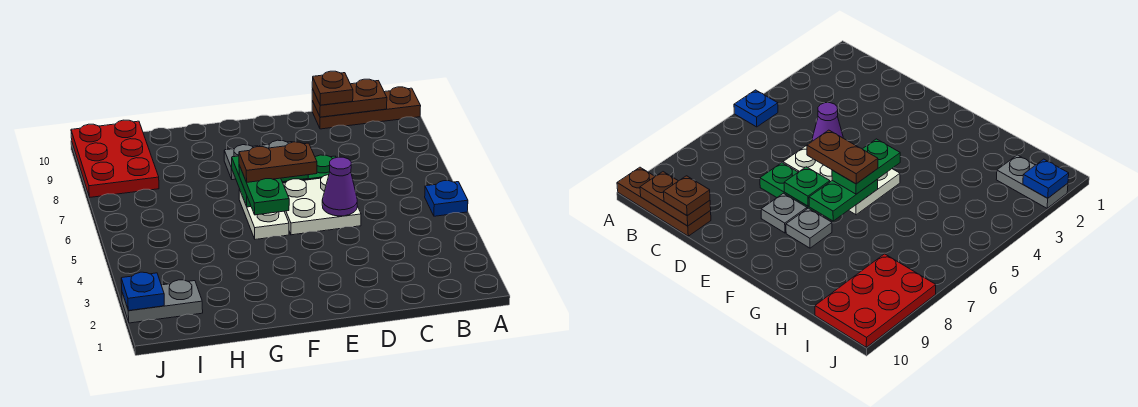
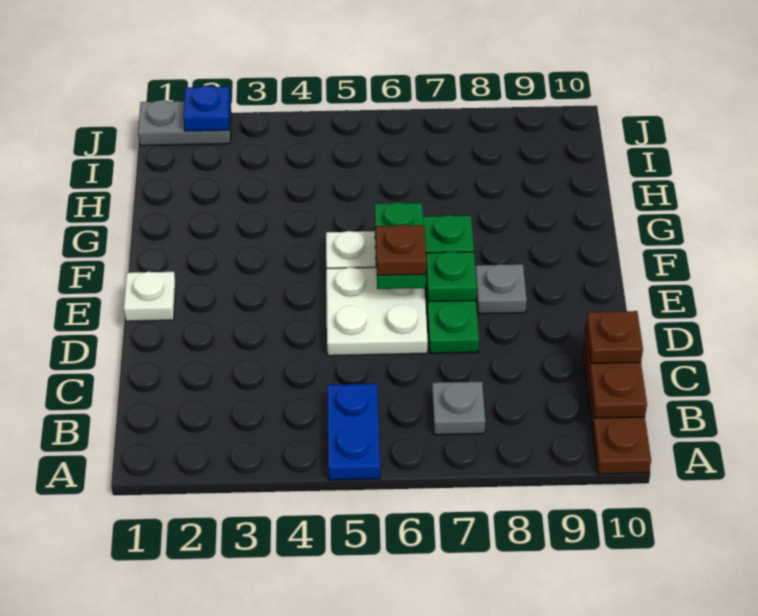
blue plate A5 level 1 -> blue plate A5:B5 level 1
purple cone D5 level 2 -> none
none -> white plate E1 level 1
brown plate E6:F6 level 4 -> brown plate E6 level 4
green plate F5:F6 level 3 -> green plate E6:F6 level 3
grey plate F8 level 1 -> grey plate B7 level 1
grey plate I2:J2 level 1 -> grey plate J1:J2 level 1
red plate I8:J10 level 1 -> none

